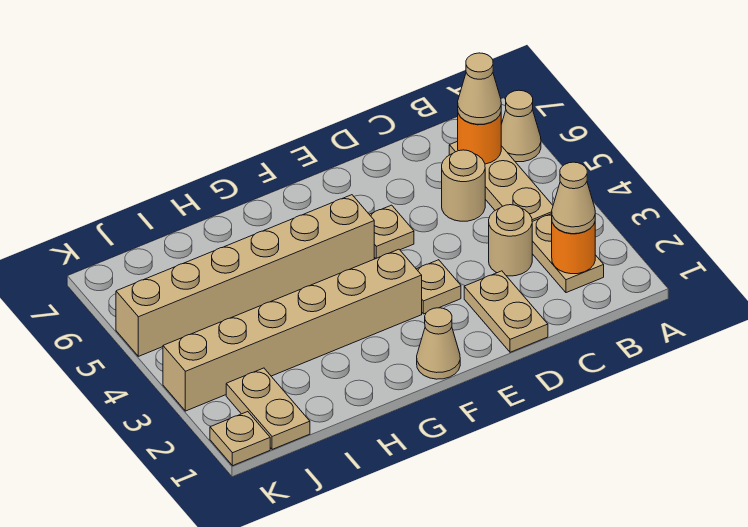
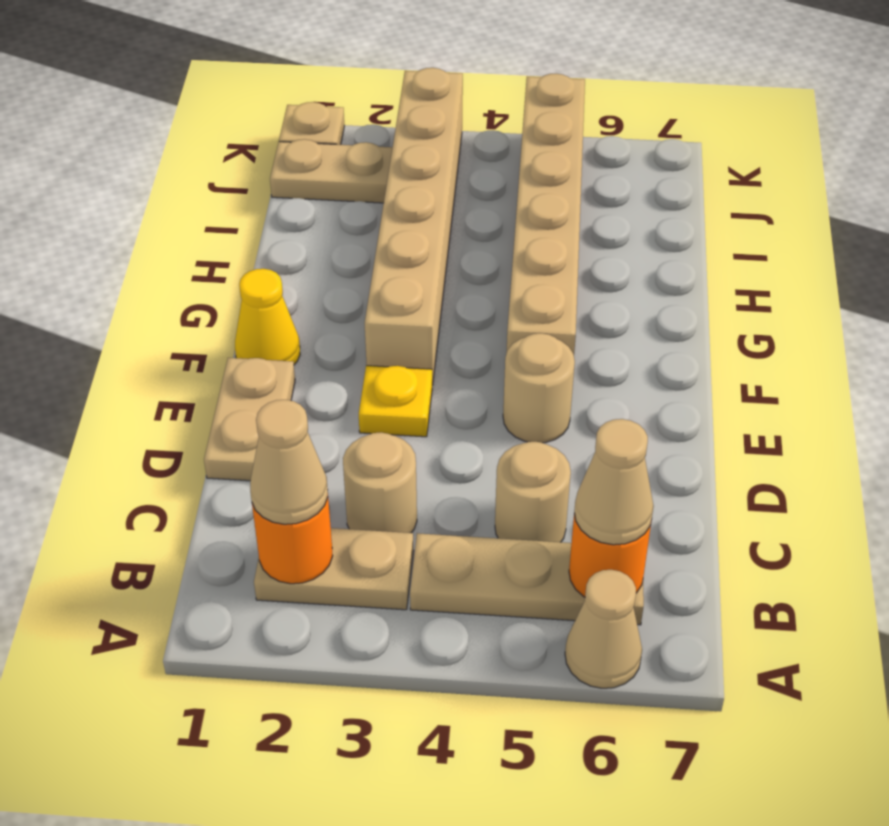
tan plate D1:D2 level 1 -> tan plate D1:E1 level 1
tan plate E3 level 1 -> yellow plate E3 level 1
tan plate E5 level 1 -> tan round brick E5 level 1
tan cone F1 level 1 -> yellow cone F1 level 1

